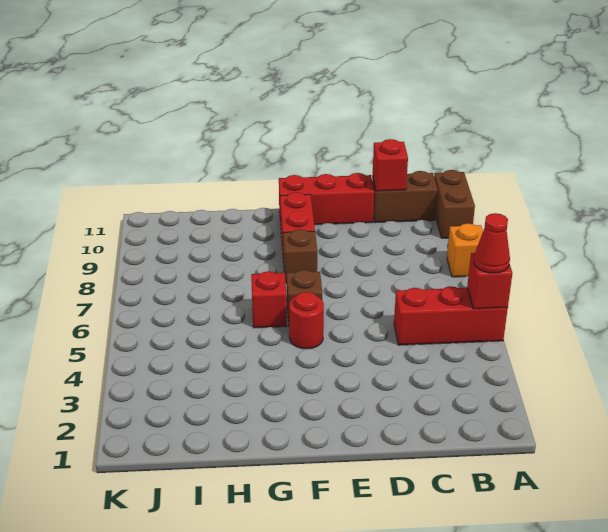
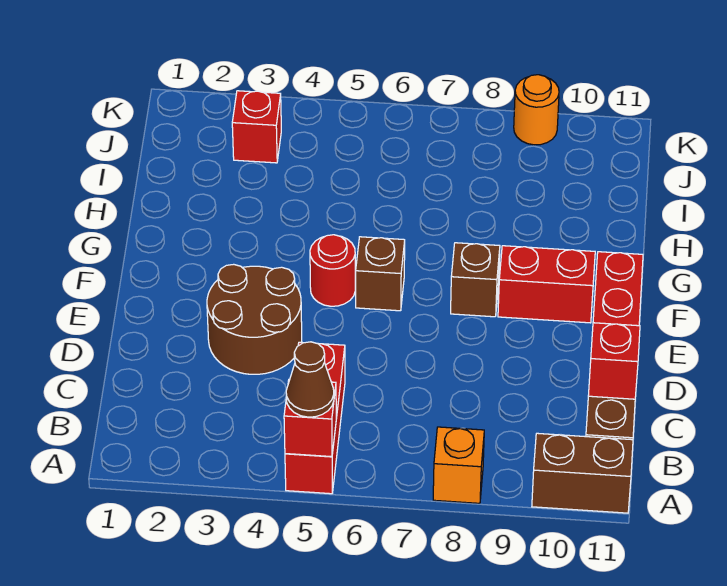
red cone A5 level 3 -> brown cone A5 level 3
none -> brown round brick D3:E4 level 1
red brick G6 level 1 -> red brick J3 level 1
none -> orange round brick K9 level 1

